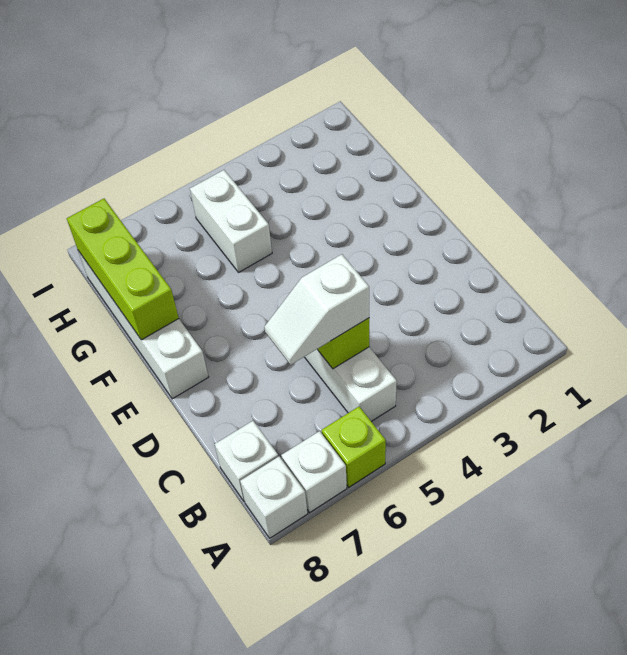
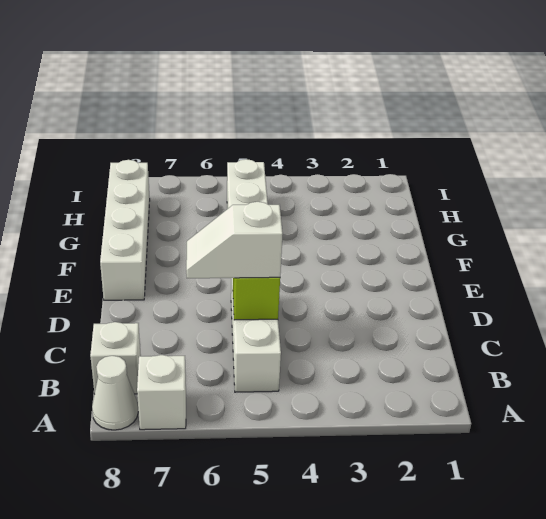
lime brick A6 level 1 -> none
white brick A8 level 1 -> white cone A8 level 1
lime brick F8:H8 level 2 -> none

